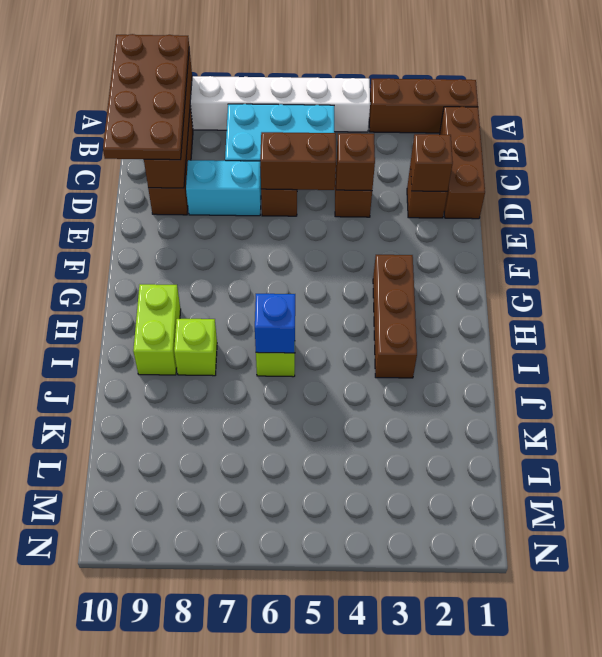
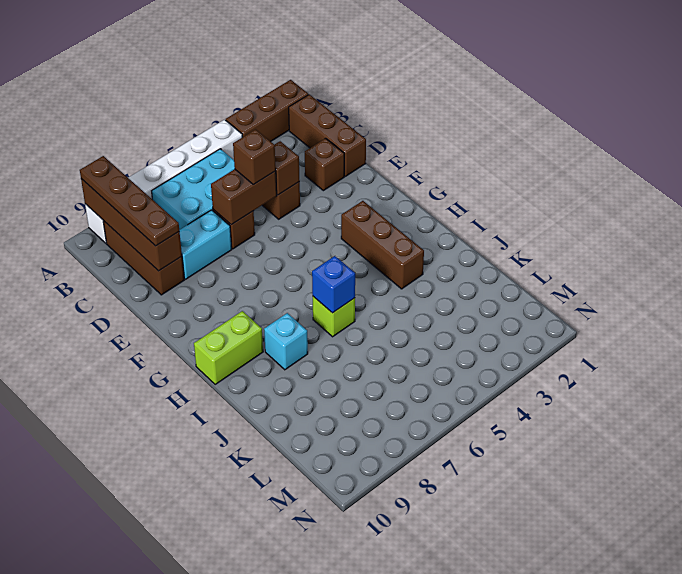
brown plate A9:D10 level 3 -> brown plate A9:D9 level 3
brown brick D2 level 2 -> brown brick D5 level 3
lime brick H9:I9 level 1 -> lime brick H9:H10 level 1
lime brick I8 level 1 -> cyan brick I8 level 1

